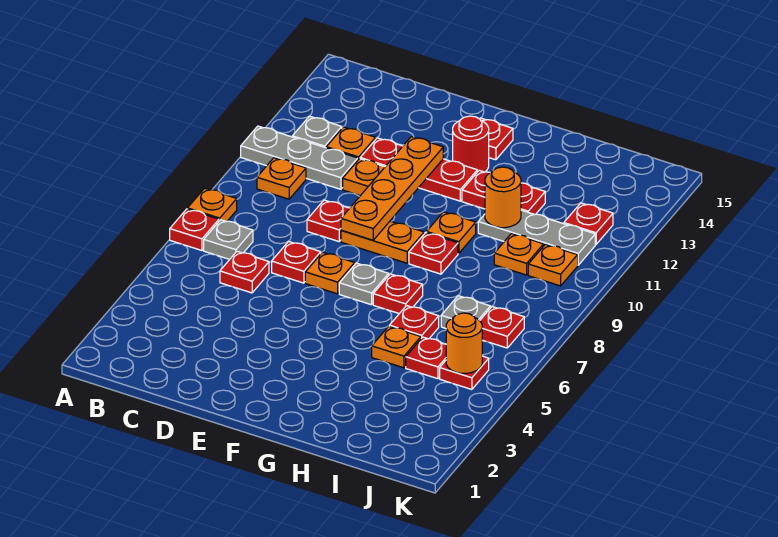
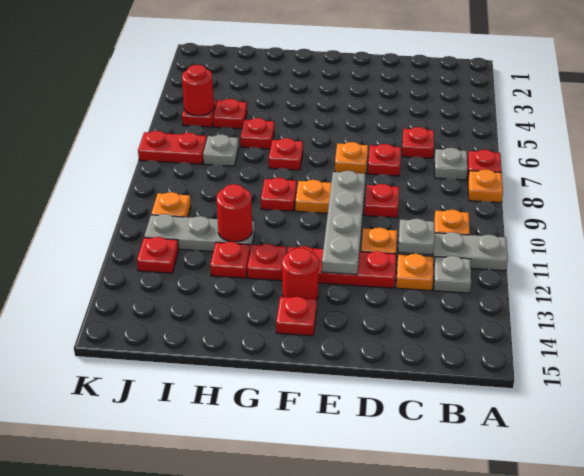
orange plate E9:E12 level 2 -> grey plate E9:E12 level 2
grey plate F7 level 1 -> grey plate C11 level 2
orange plate G10 level 1 -> none
orange plate H5 level 1 -> none
orange round brick H11 level 2 -> red round brick H11 level 2
orange plate I10 level 1 -> none
orange round brick J5 level 2 -> red round brick J5 level 2
red plate J7 level 1 -> red plate J7:K7 level 1

